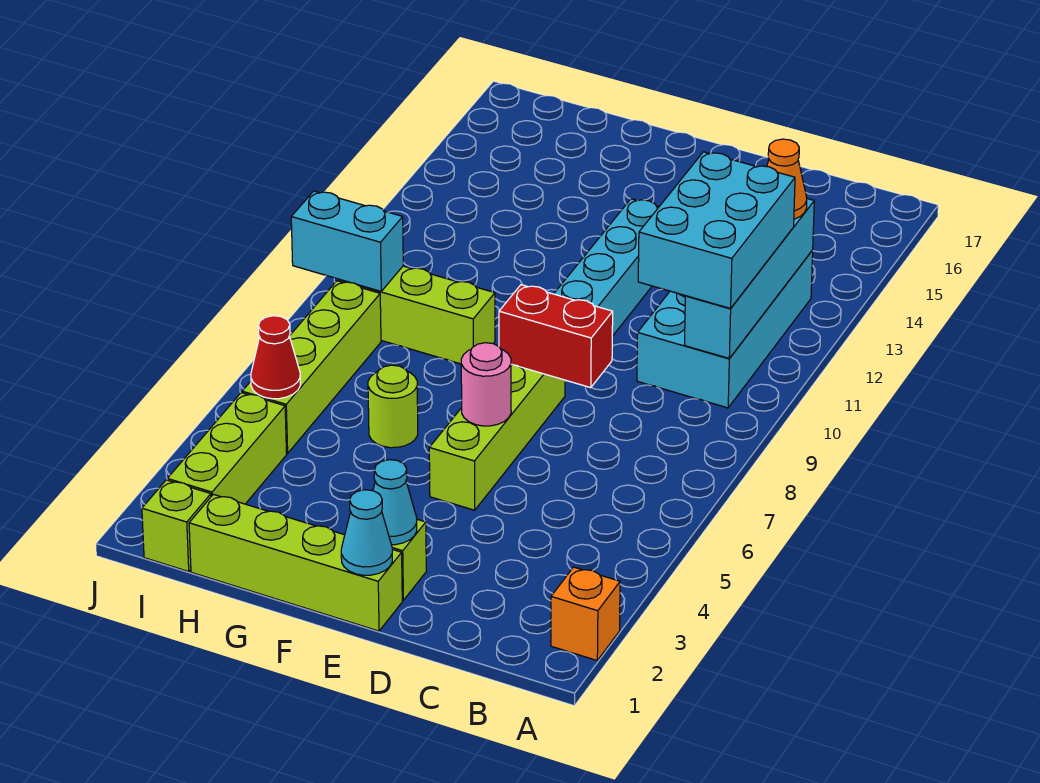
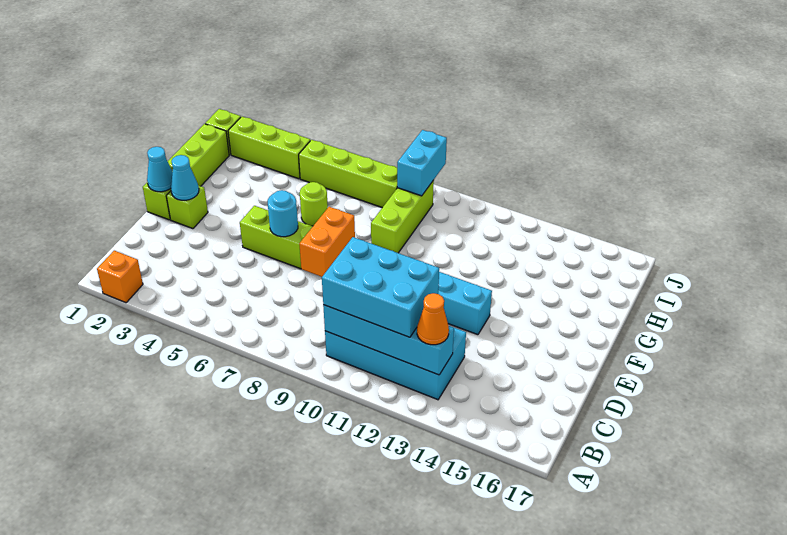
red brick D8:E8 level 2 -> orange brick D8:E8 level 2
pink round brick E6 level 2 -> cyan round brick E6 level 2
red cone I5 level 2 -> none

